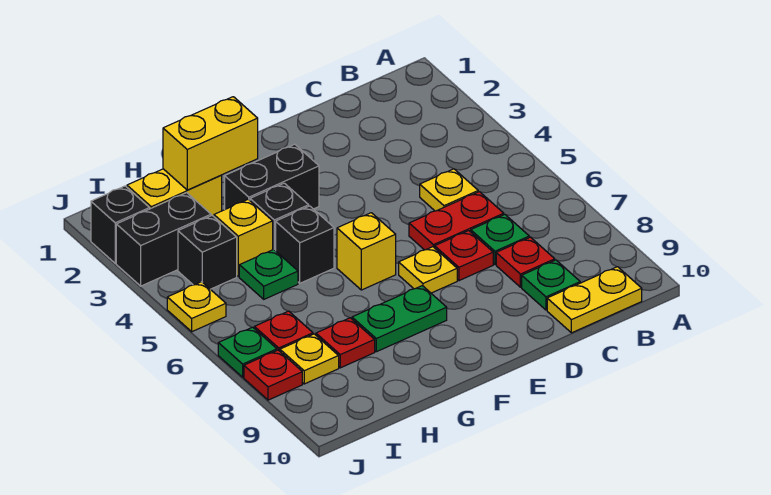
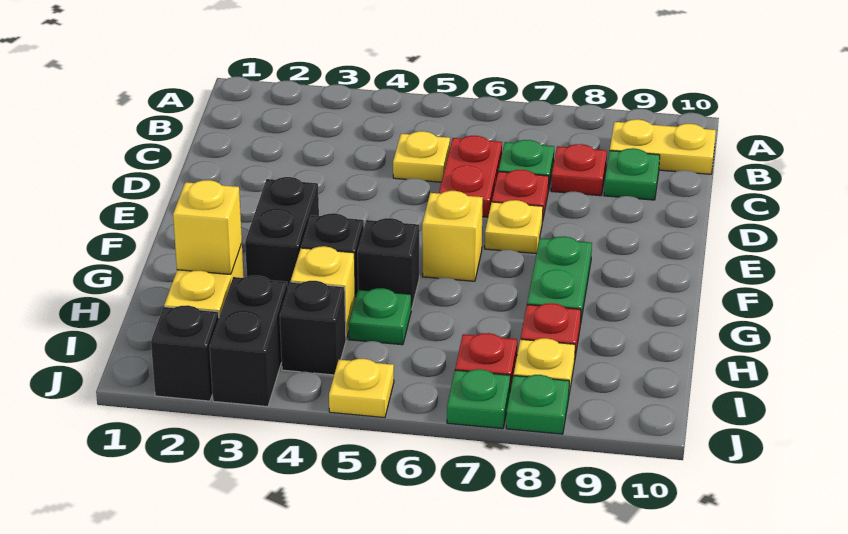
yellow plate B10:C10 level 1 -> yellow plate B9:B10 level 1
yellow brick G2:H2 level 2 -> yellow brick H2 level 2
red plate J8 level 1 -> green plate J8 level 1

